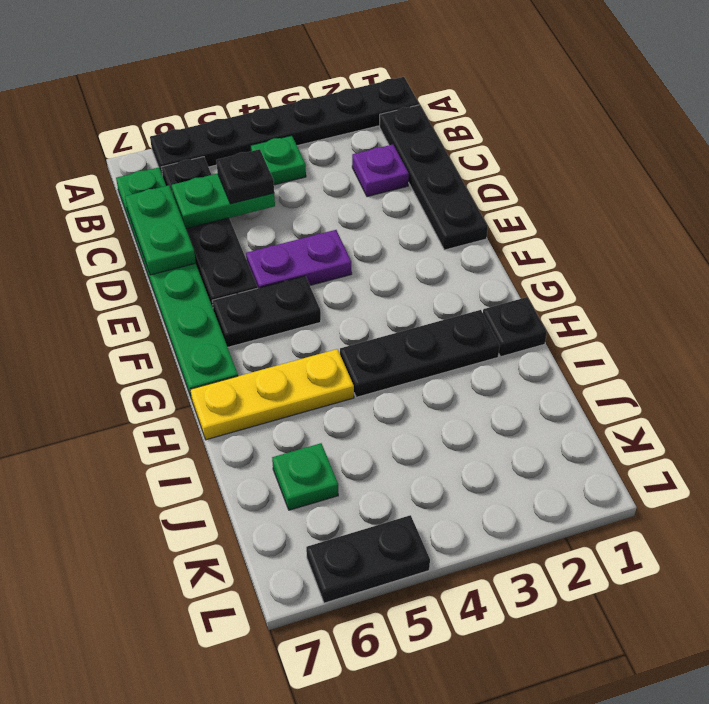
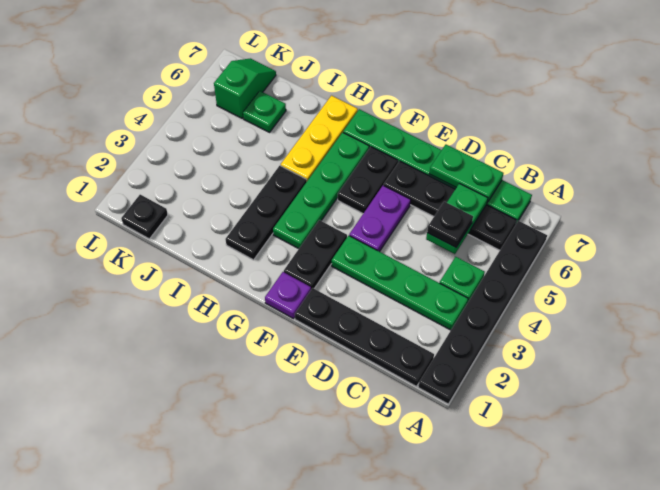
none -> green plate B3:E3 level 1
purple plate C2 level 1 -> purple plate F1 level 1
none -> green plate G3:G6 level 1
black plate H1 level 1 -> black plate K1 level 1
none -> green slope K6:K7 level 1 top 6
black plate L5:L6 level 1 -> black plate F2:F3 level 1

